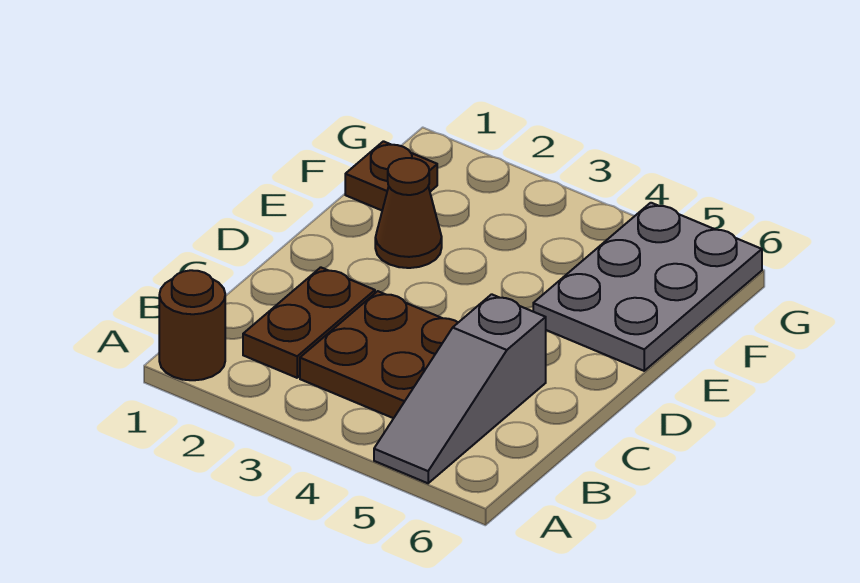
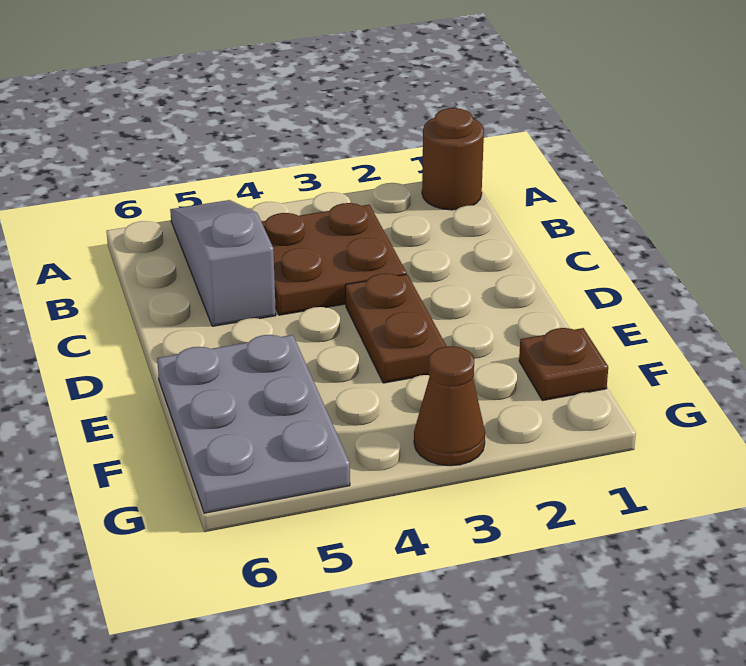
brown plate B2:C2 level 1 -> brown plate D3:E3 level 1
brown cone E2 level 1 -> brown cone G3 level 1

